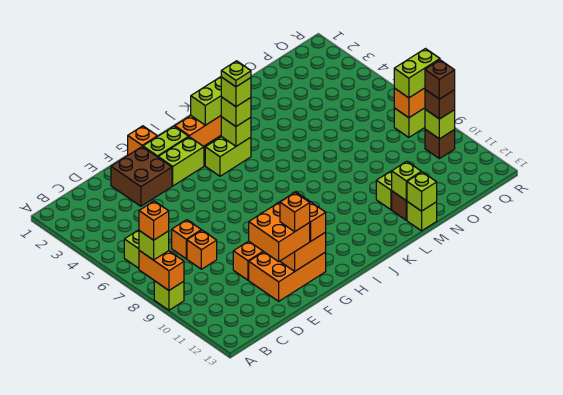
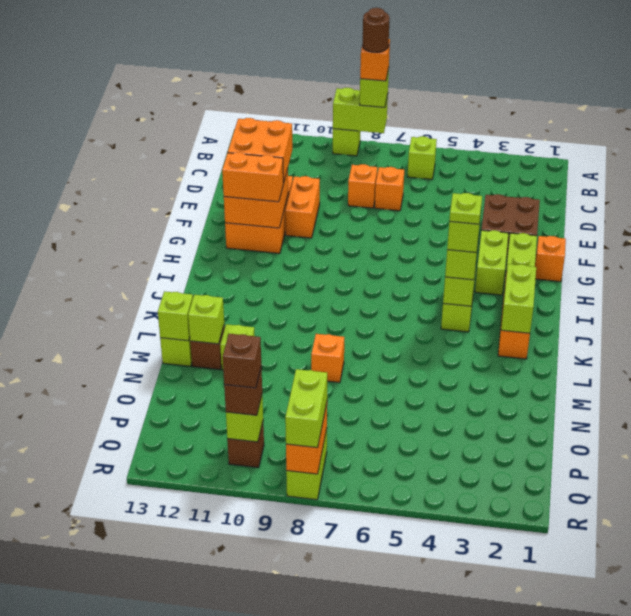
orange brick A8:A9 level 2 -> lime brick A8:A9 level 2
none -> brown round brick A8 level 5
orange brick F12 level 4 -> orange brick M8 level 1

